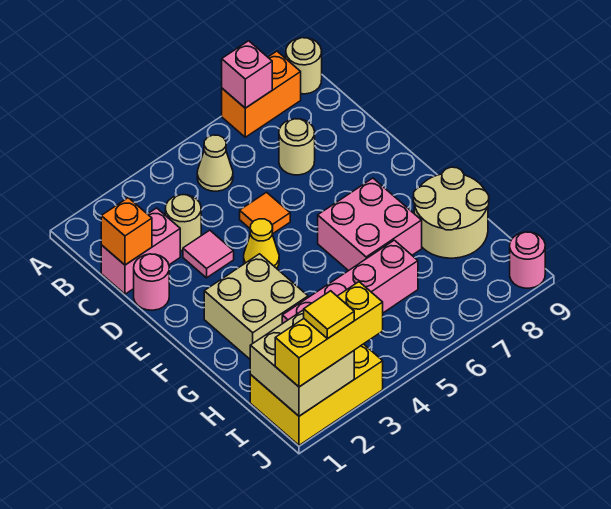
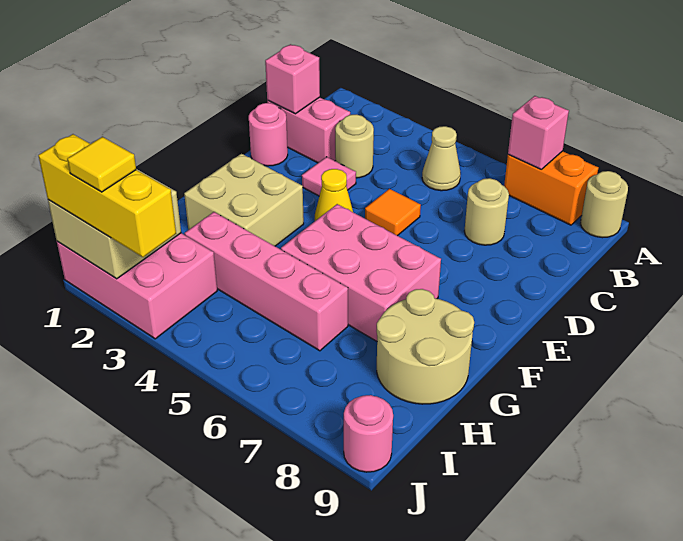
orange brick C1 level 2 -> pink brick C1 level 2
pink brick F6:G7 level 1 -> pink brick F5:G7 level 1
yellow brick I1:J3 level 1 -> pink brick I1:J3 level 1

